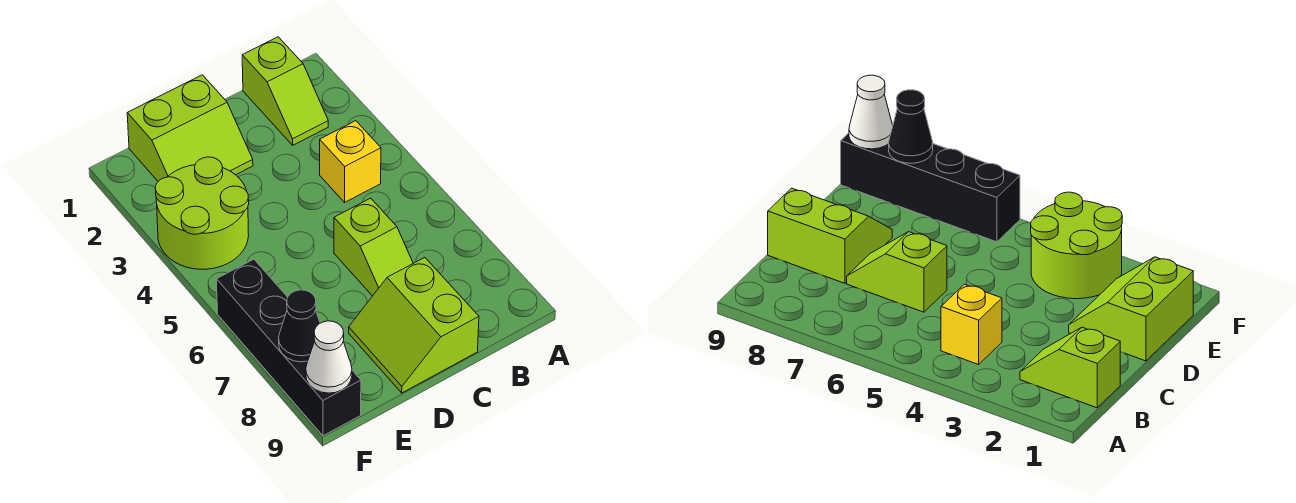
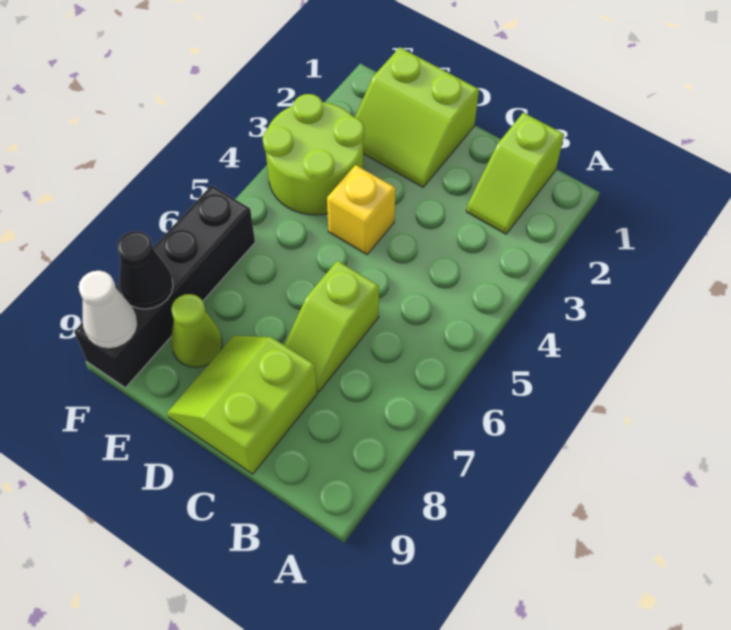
yellow brick B4 level 1 -> yellow brick D4 level 1
none -> lime cone E8 level 1

